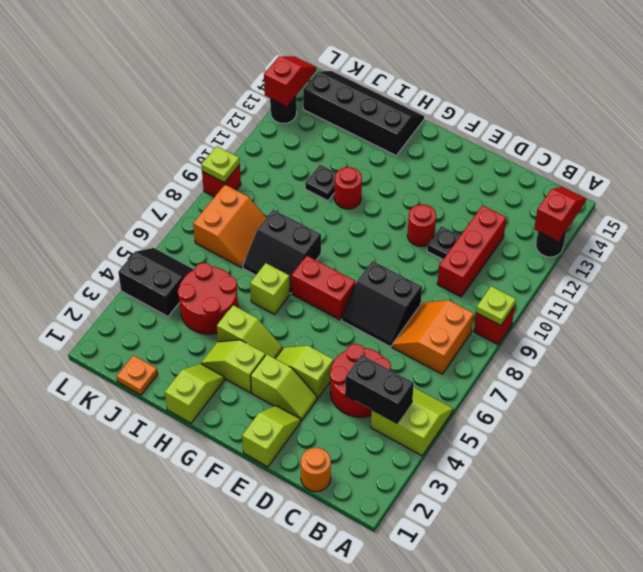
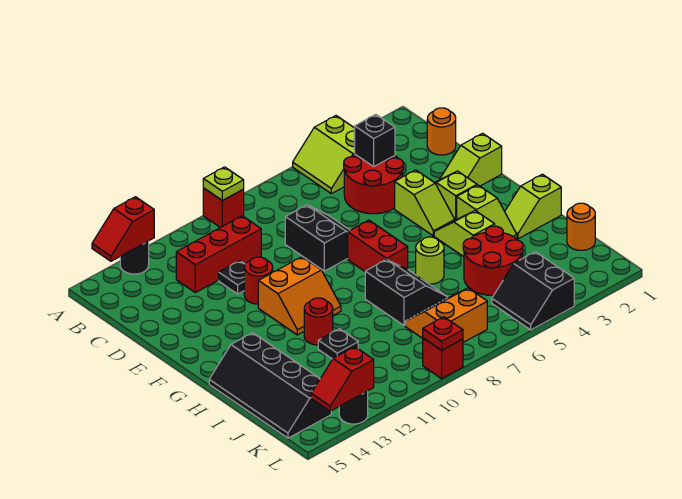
black brick B4:C4 level 2 -> black brick C4 level 2
orange slope B7:C8 level 1 top B -> orange slope F10:G11 level 1 top F
lime brick H6 level 1 -> lime round brick H6 level 1
orange plate J1 level 1 -> orange round brick J1 level 1
lime plate L9 level 2 -> red plate L9 level 2

